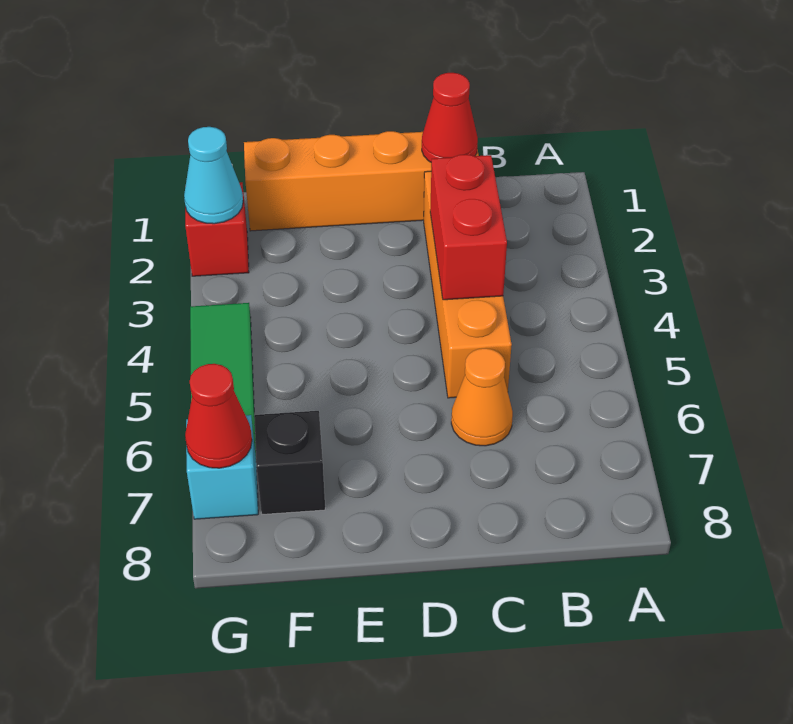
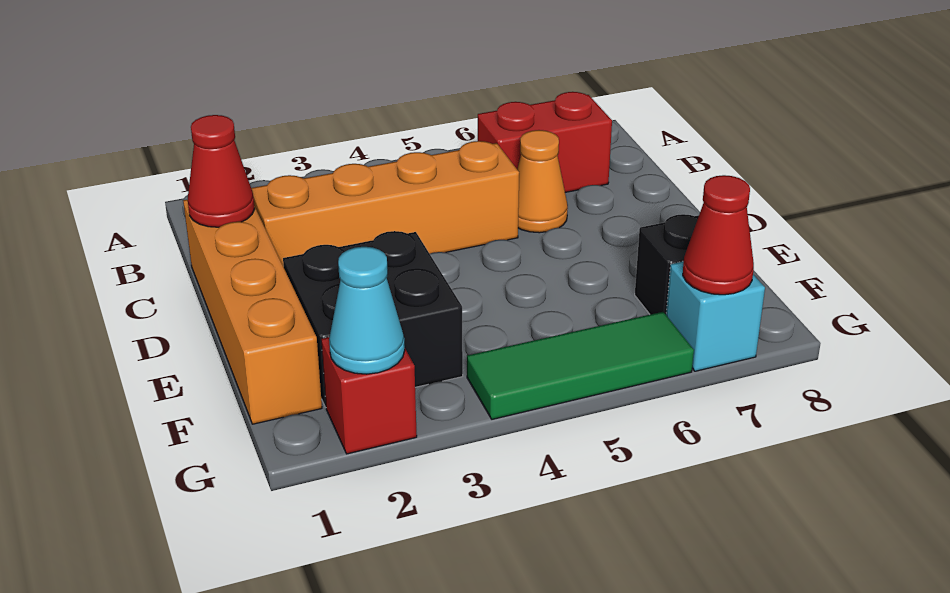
red brick C3:C4 level 2 -> red brick B6:B7 level 1
none -> black brick E2:F3 level 1

